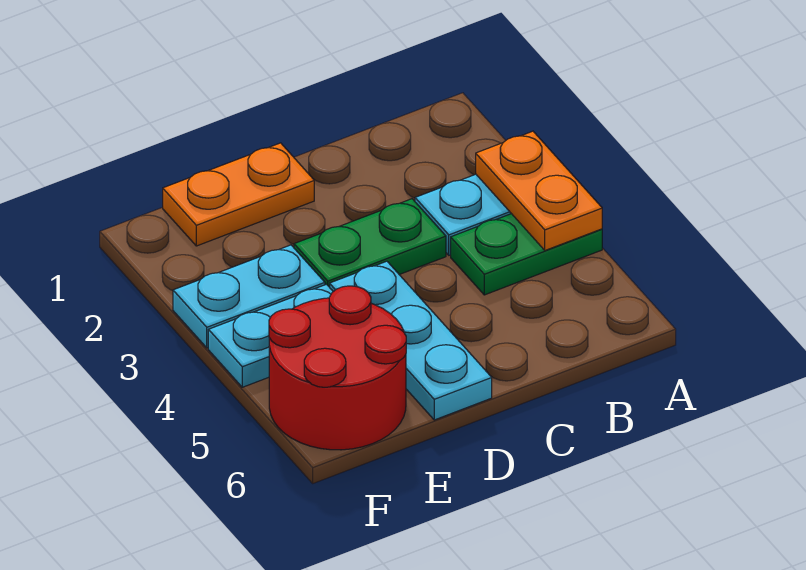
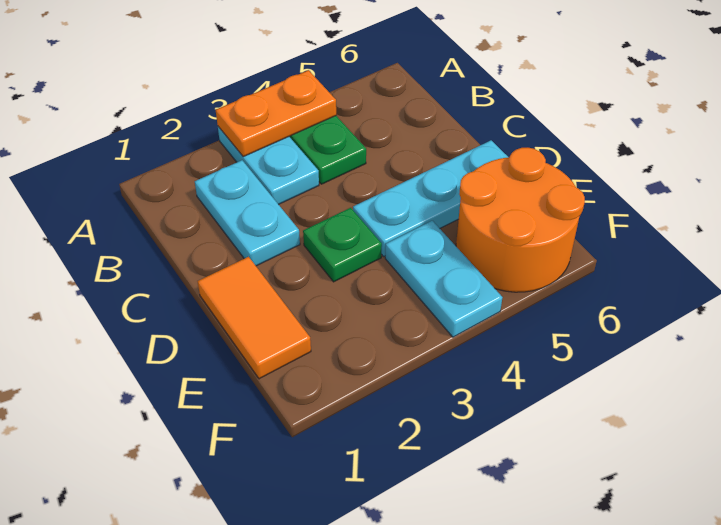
green plate C3:D3 level 1 -> green plate D3 level 1
orange plate D1:E1 level 1 -> orange tile D1:E1 level 1
cyan plate E3:F3 level 1 -> cyan plate B2:C2 level 1
red round brick E5:F6 level 1 -> orange round brick E5:F6 level 1

